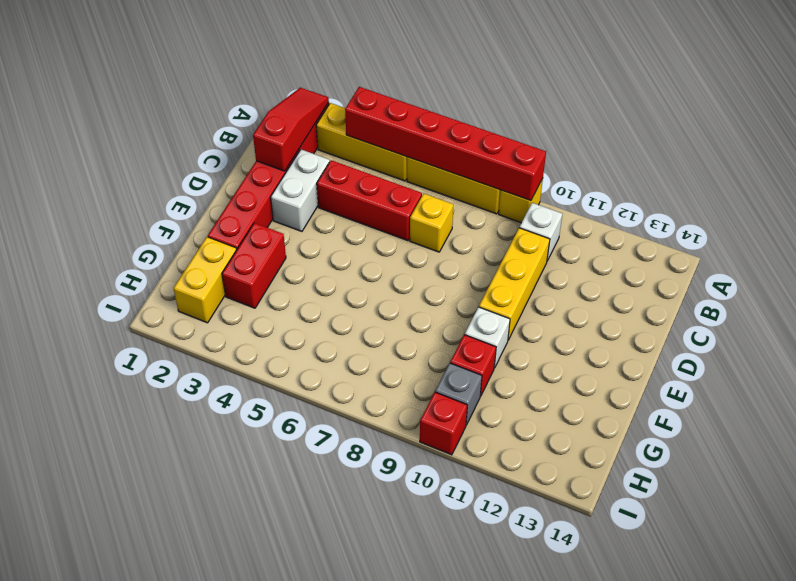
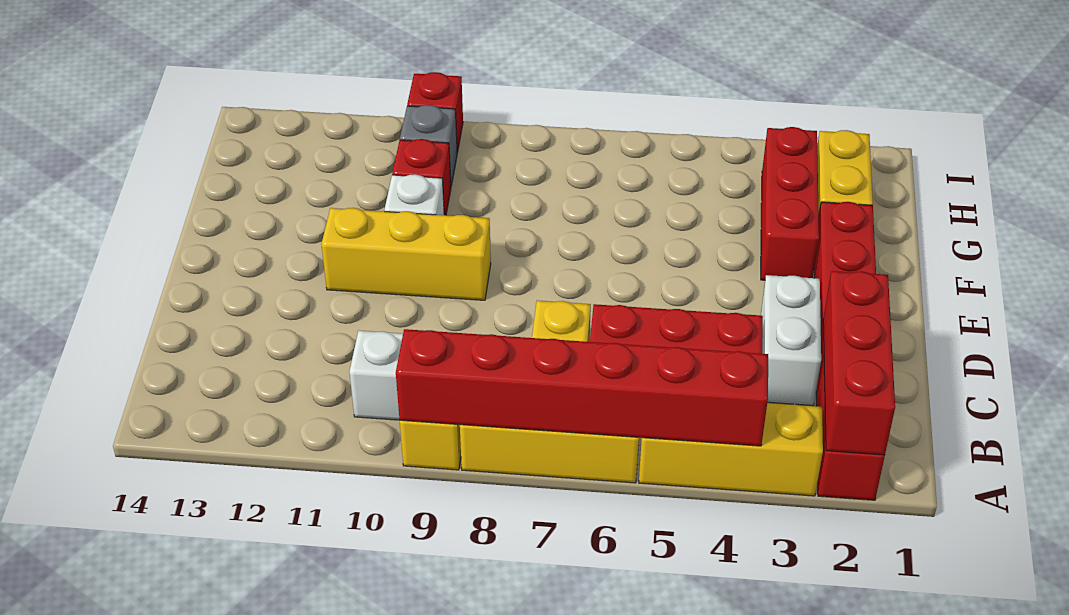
red slope A2:C2 level 2 top C -> red brick A2:C2 level 2
yellow brick C10:E10 level 1 -> yellow brick E9:E11 level 1
red brick F3:G3 level 1 -> red brick F3:H3 level 1

